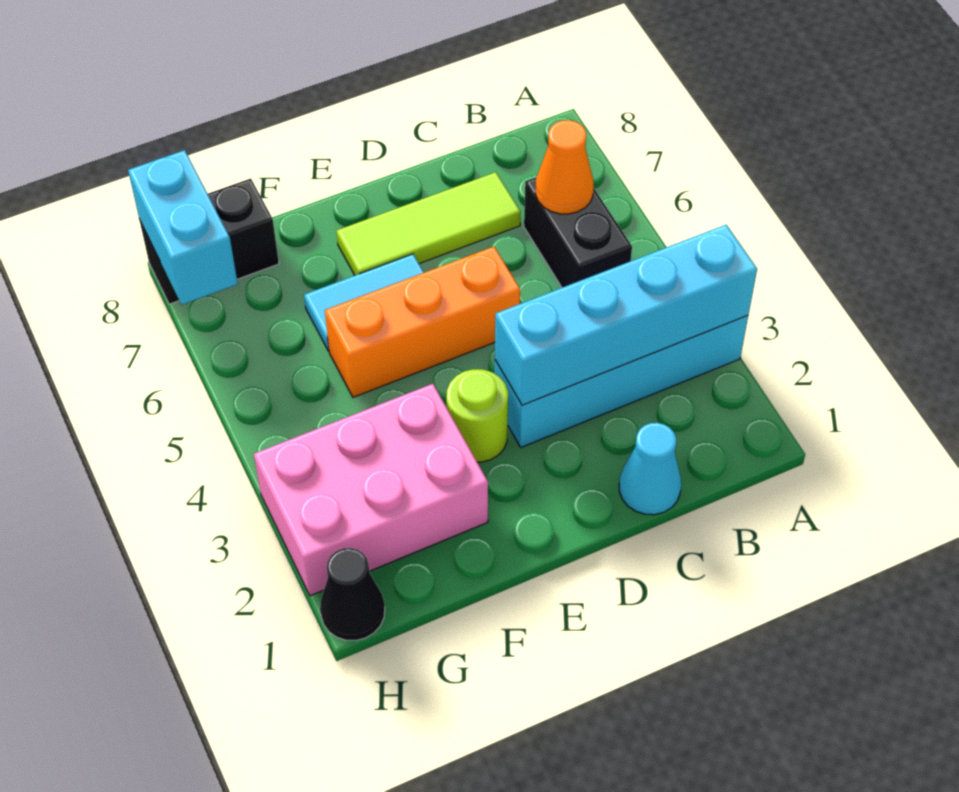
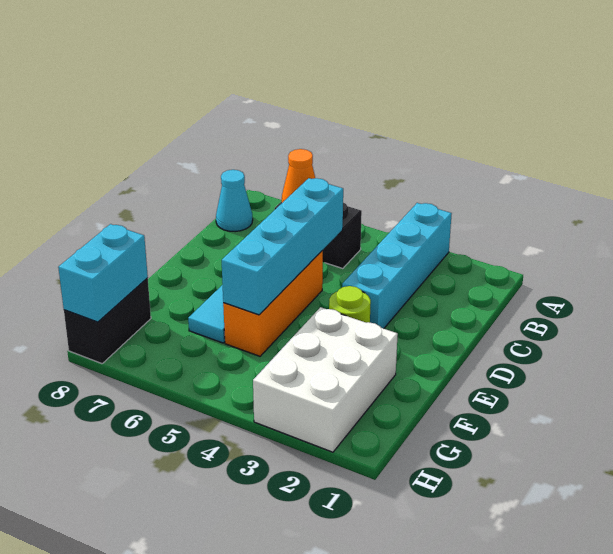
cyan brick A3:D3 level 2 -> cyan brick C5:F5 level 2
cyan cone C1 level 1 -> cyan cone B8 level 1
lime tile C7:E7 level 1 -> none
pink brick F2:H3 level 1 -> white brick F2:H3 level 1
black cone H1 level 1 -> none
cyan brick H7:H8 level 2 -> cyan brick G8:H8 level 2

